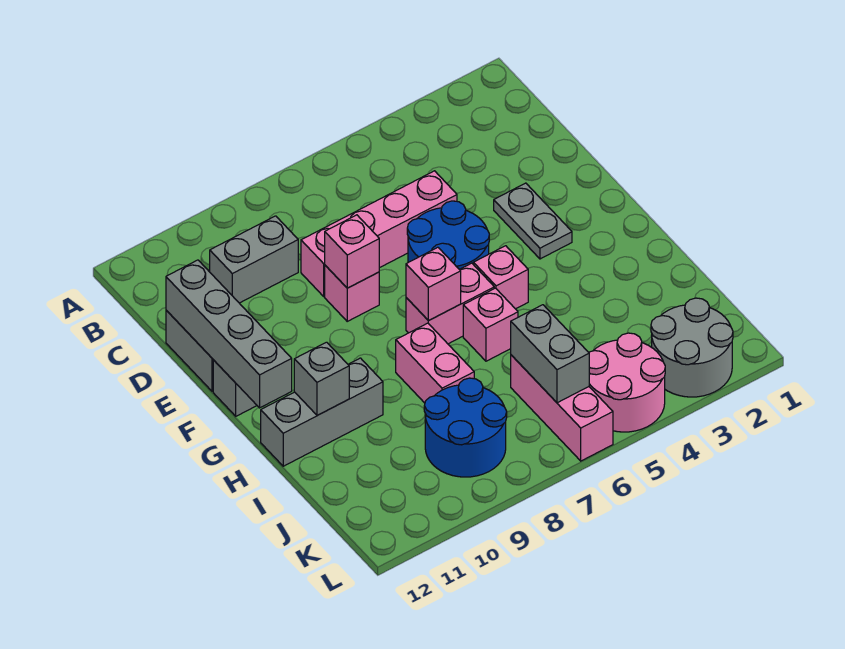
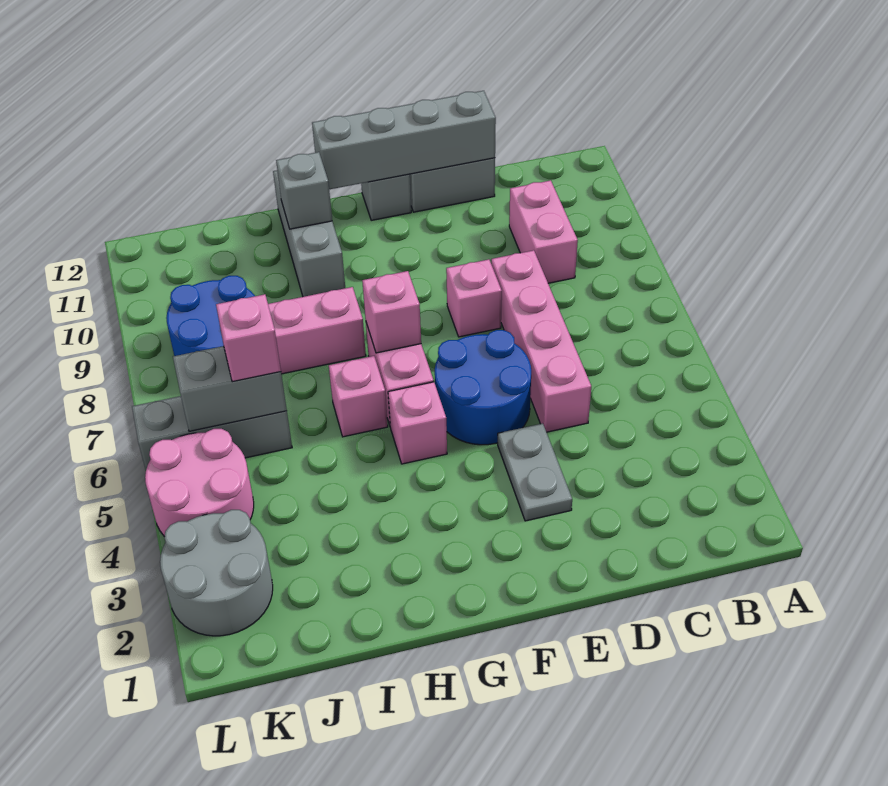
grey brick C9:C10 level 1 -> pink brick C9:C10 level 1
grey plate E3:F3 level 1 -> grey plate E3:E4 level 1
pink brick E8 level 2 -> pink brick J6 level 3
pink brick J6:L6 level 1 -> grey brick J6:L6 level 1

